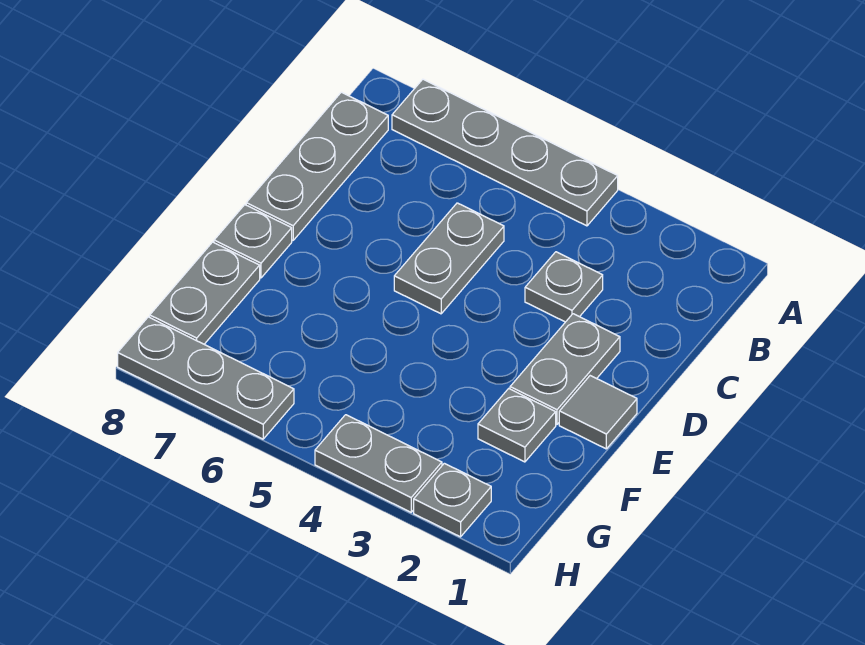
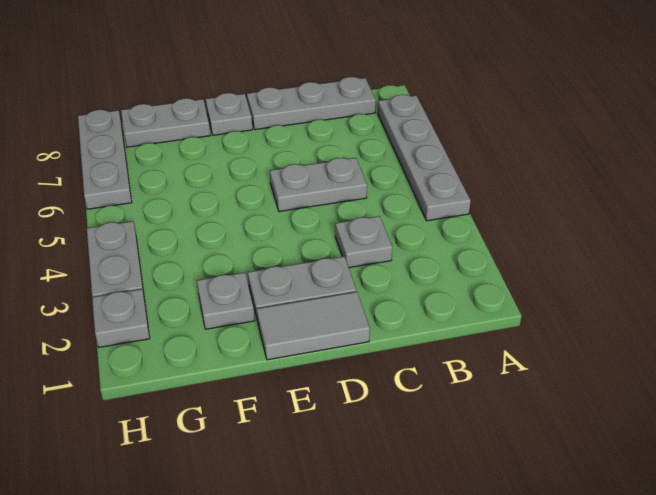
grey tile E1 level 1 -> grey tile D1:E1 level 1

